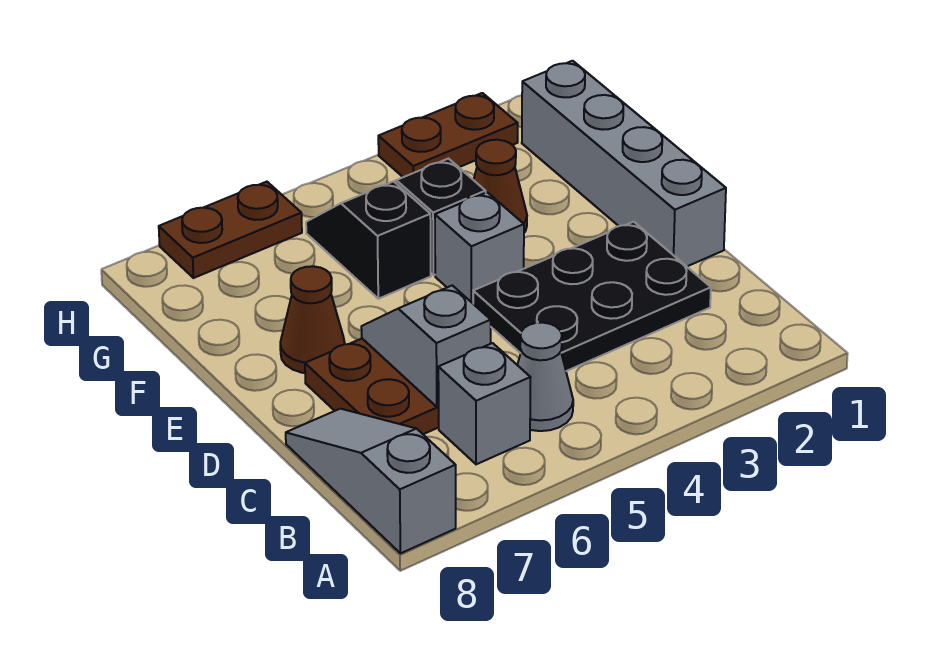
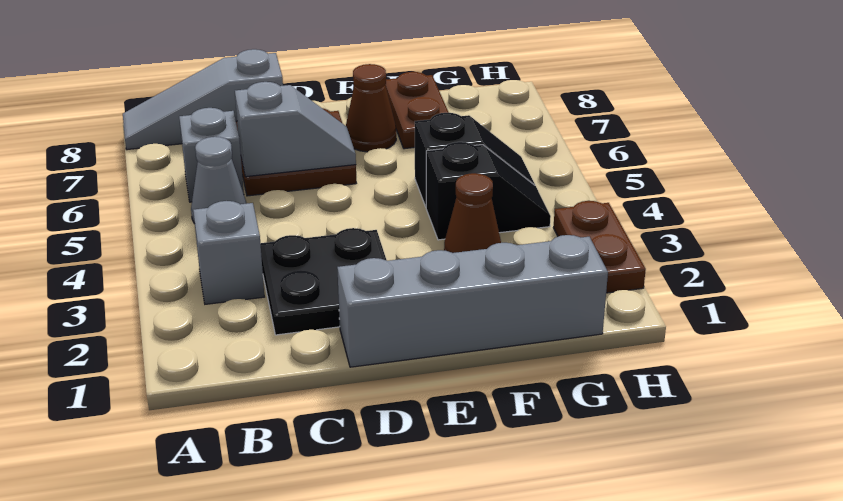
grey slope A8:C8 level 1 top A -> grey slope A8:C8 level 1 top C
black plate C2:D4 level 1 -> black plate C2:D3 level 1
grey brick E4 level 1 -> grey brick B3 level 1
brown plate H6:H7 level 1 -> brown plate F7:F8 level 1

